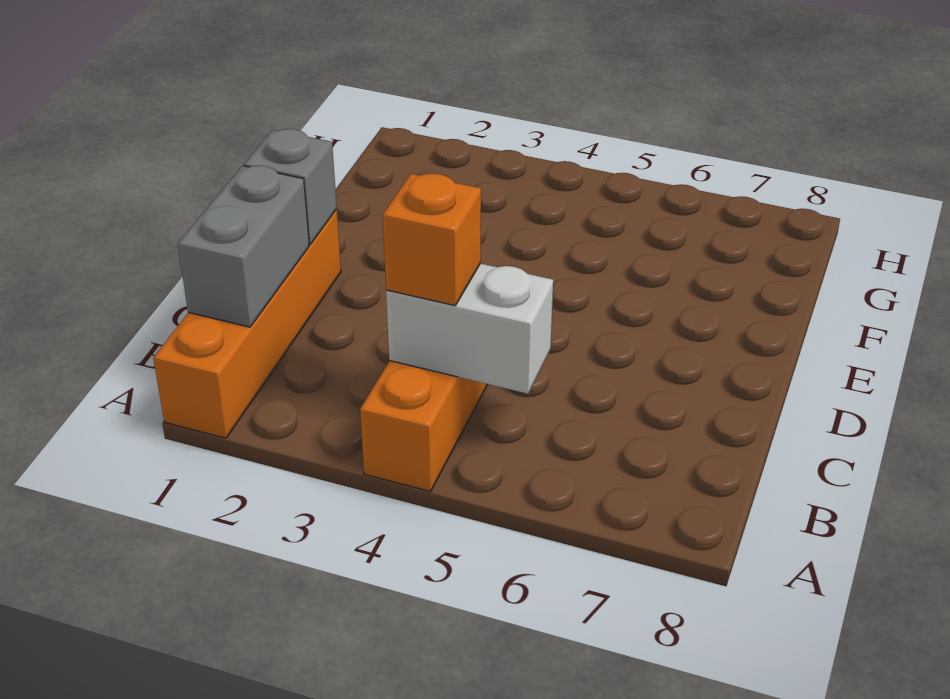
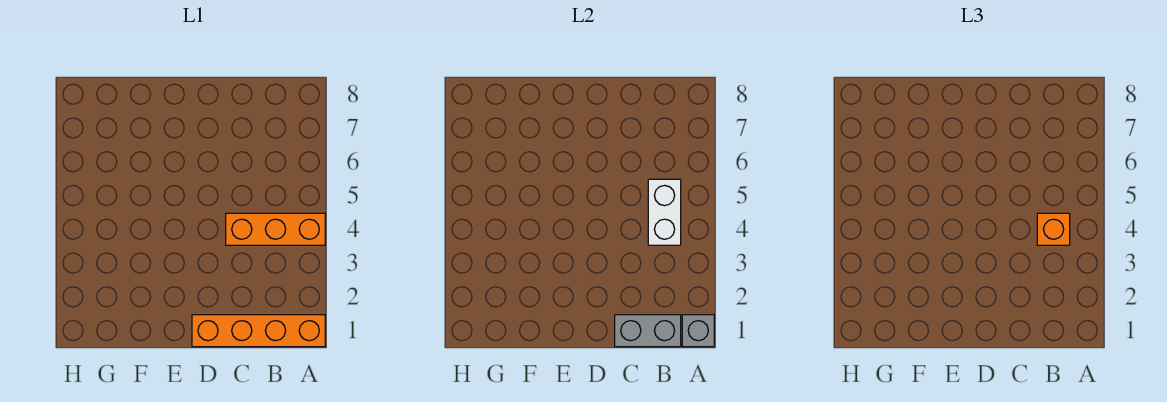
grey brick D1 level 2 -> grey brick A1 level 2

